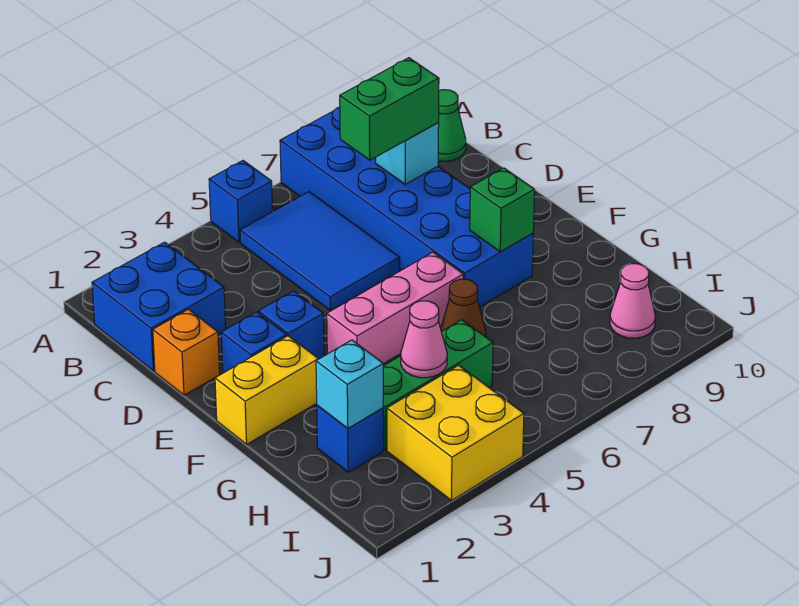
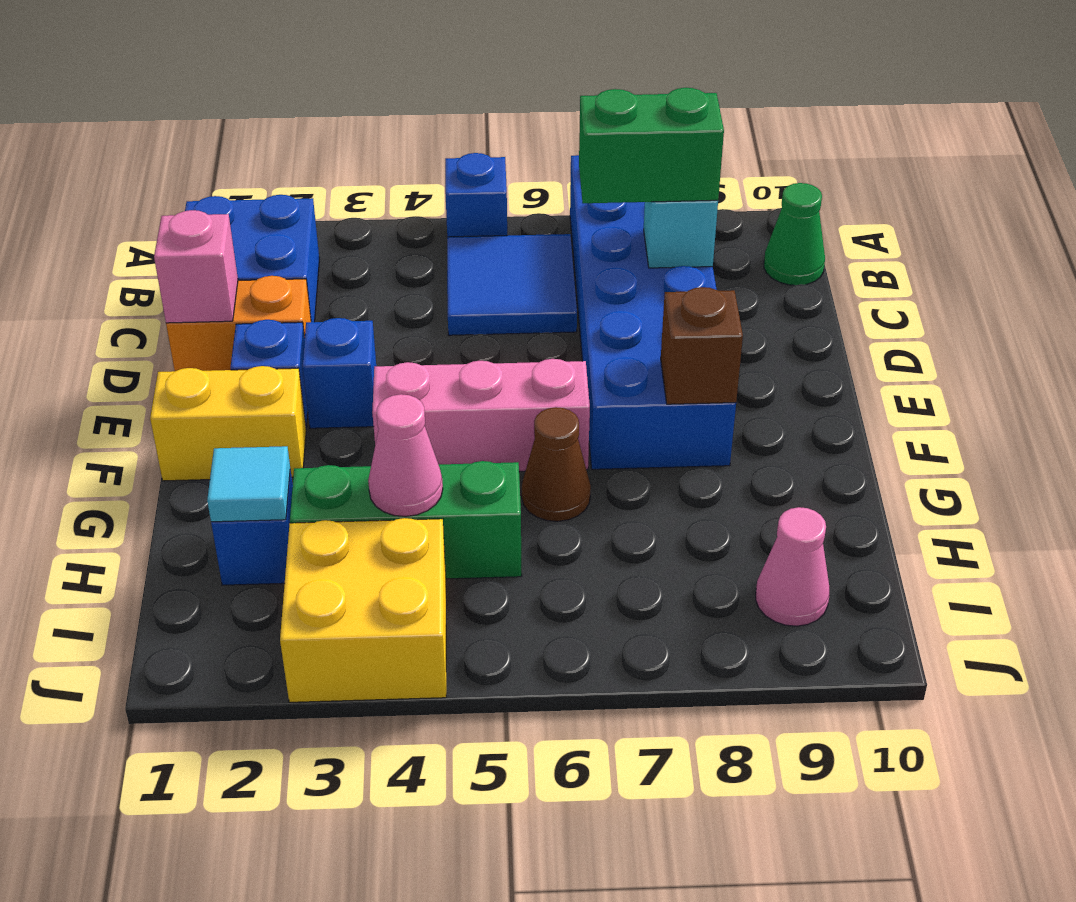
blue tile B5:D6 level 1 -> blue tile B5:C6 level 1
orange brick D1 level 1 -> orange brick D1:D2 level 1
none -> pink brick D1 level 2
green brick F8 level 2 -> brown brick F8 level 2
cyan brick H2 level 2 -> cyan tile H2 level 2

